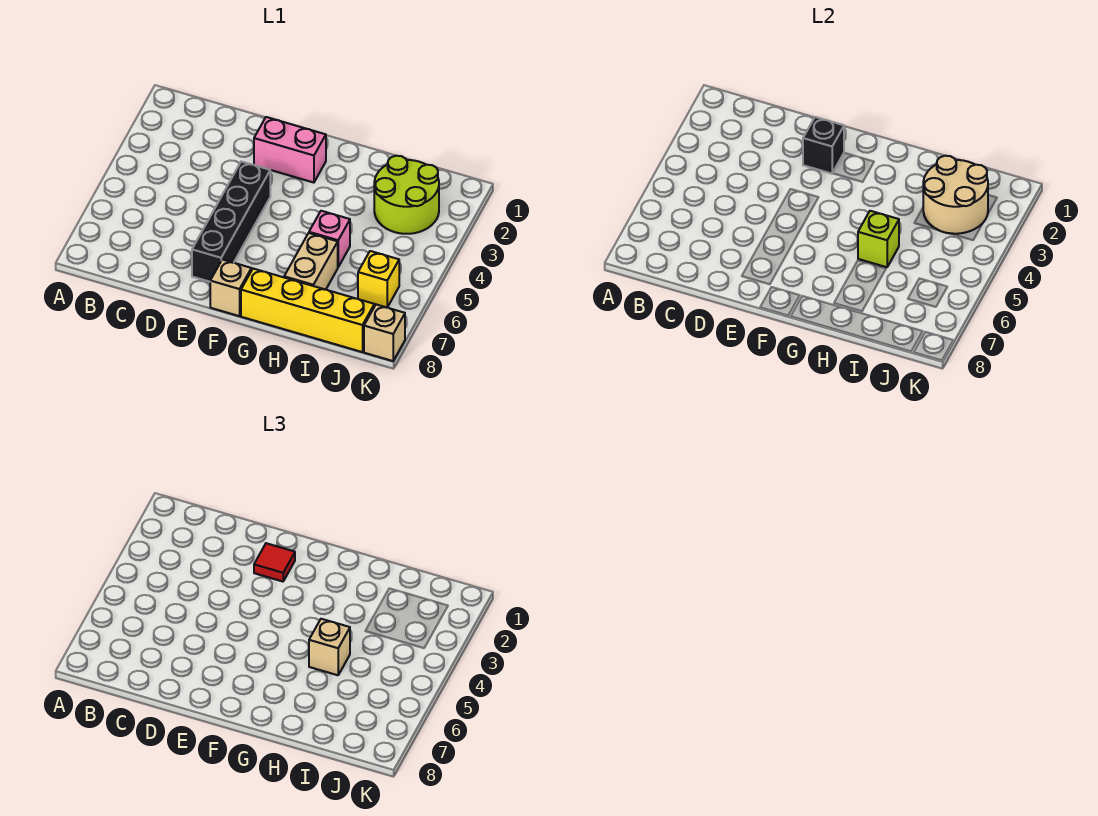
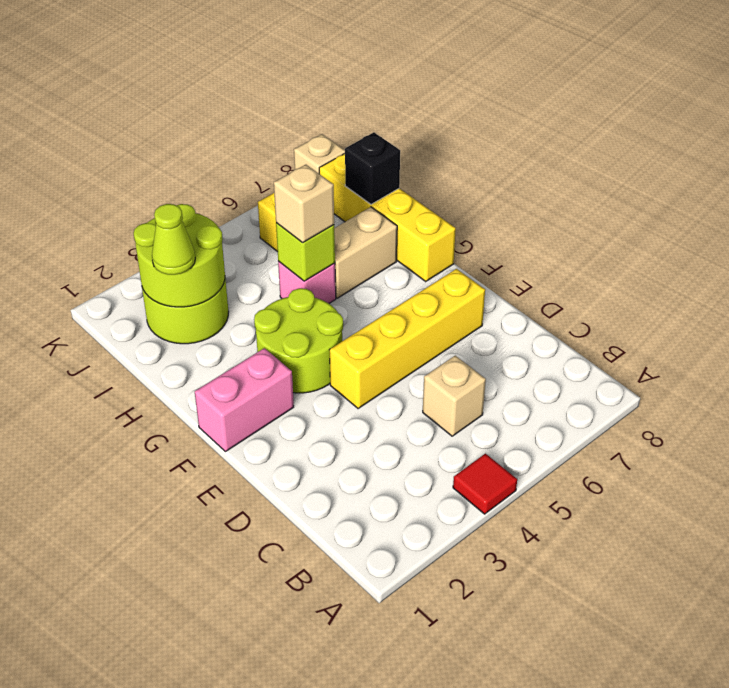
pink brick E2:F2 level 1 -> pink brick F1:F2 level 1
black brick E2 level 2 -> black brick I8 level 2
red tile E2 level 3 -> red tile A4 level 1
black brick E4:E7 level 1 -> yellow brick E4:E7 level 1
none -> lime round brick F3:G4 level 1
tan brick F8 level 1 -> tan brick C5 level 1
tan round brick I2:J3 level 2 -> lime round brick I2:J3 level 2
none -> lime cone I2 level 3

